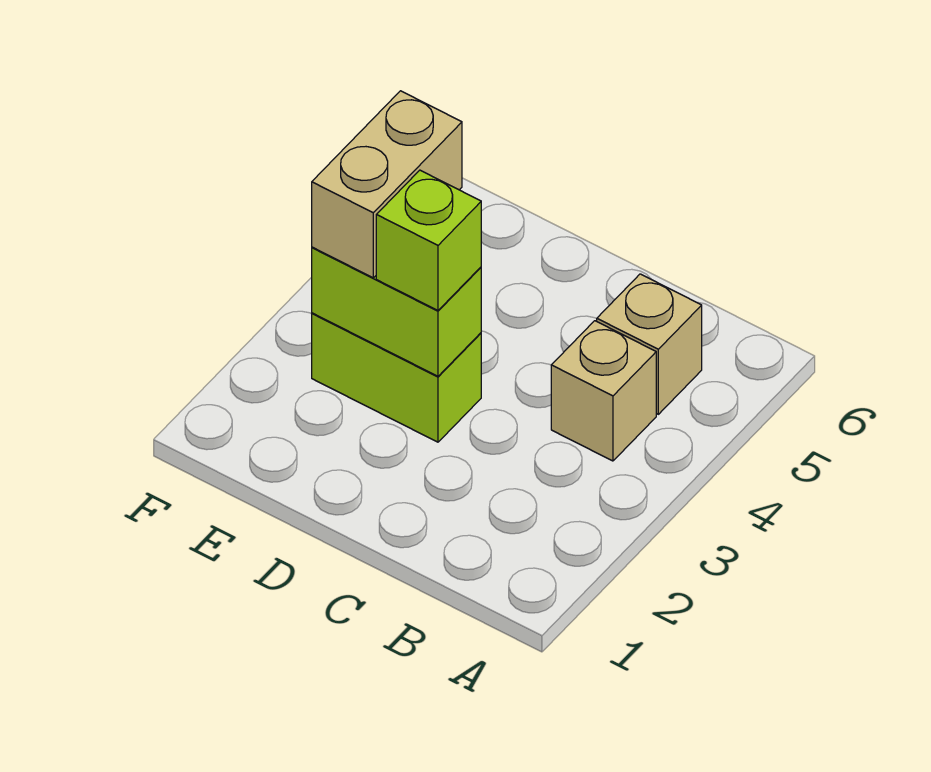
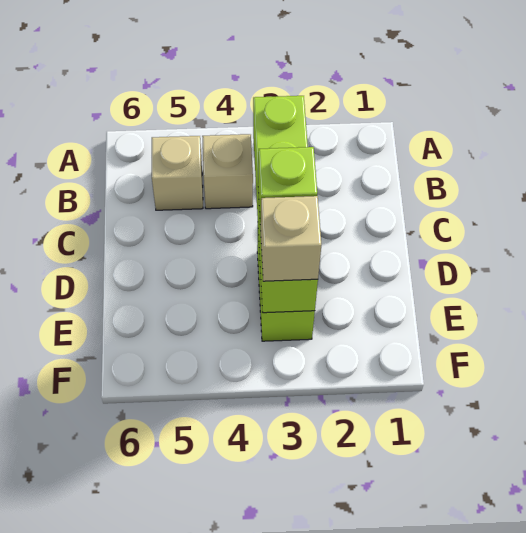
lime brick D3:E3 level 2 -> lime brick B3:E3 level 2
tan brick E3:E4 level 3 -> tan brick E3 level 3

